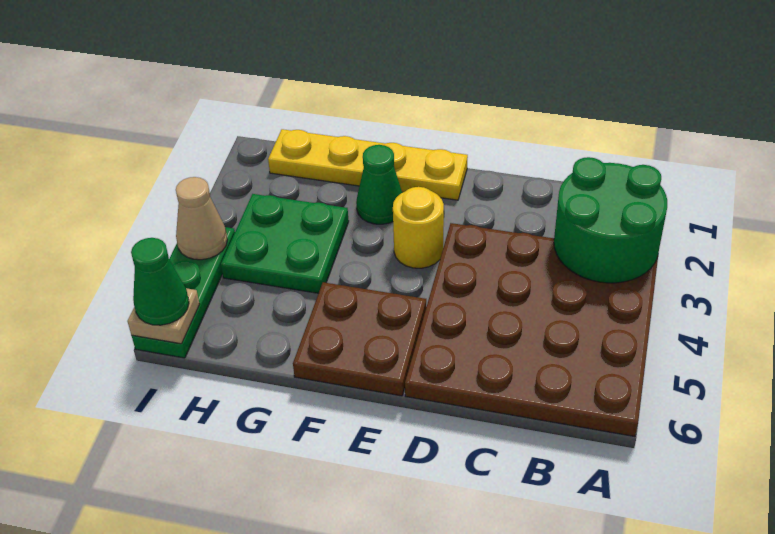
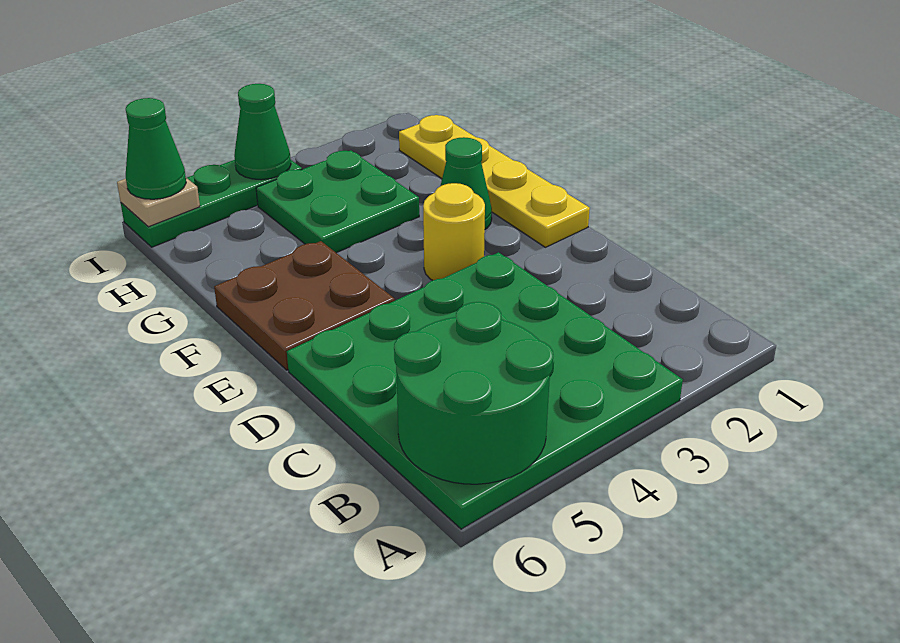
green round brick A2:B3 level 2 -> green round brick A5:B6 level 2
brown plate A3:D6 level 1 -> green plate A3:D6 level 1
tan cone I4 level 2 -> green cone I4 level 2

